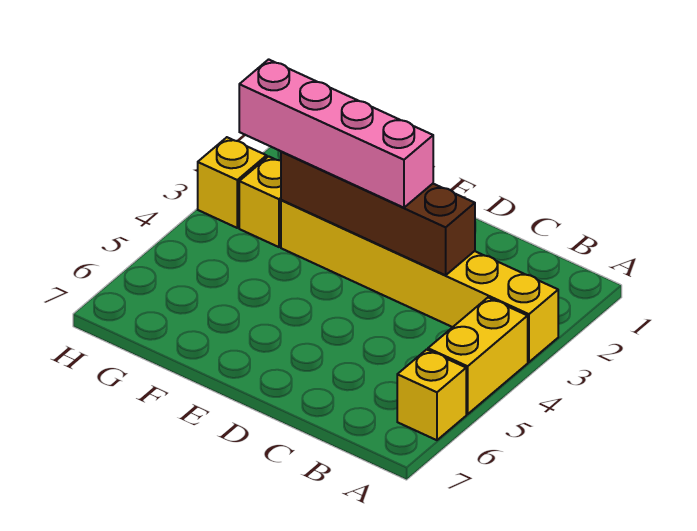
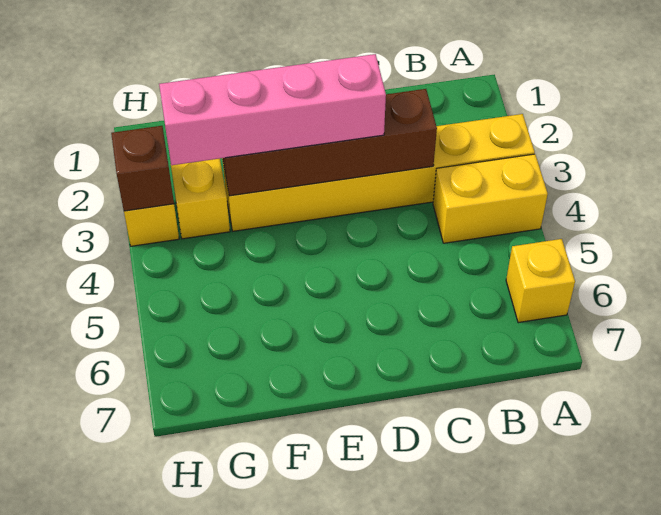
yellow brick A4:A5 level 1 -> yellow brick A4:B4 level 1
none -> brown brick H3 level 2

